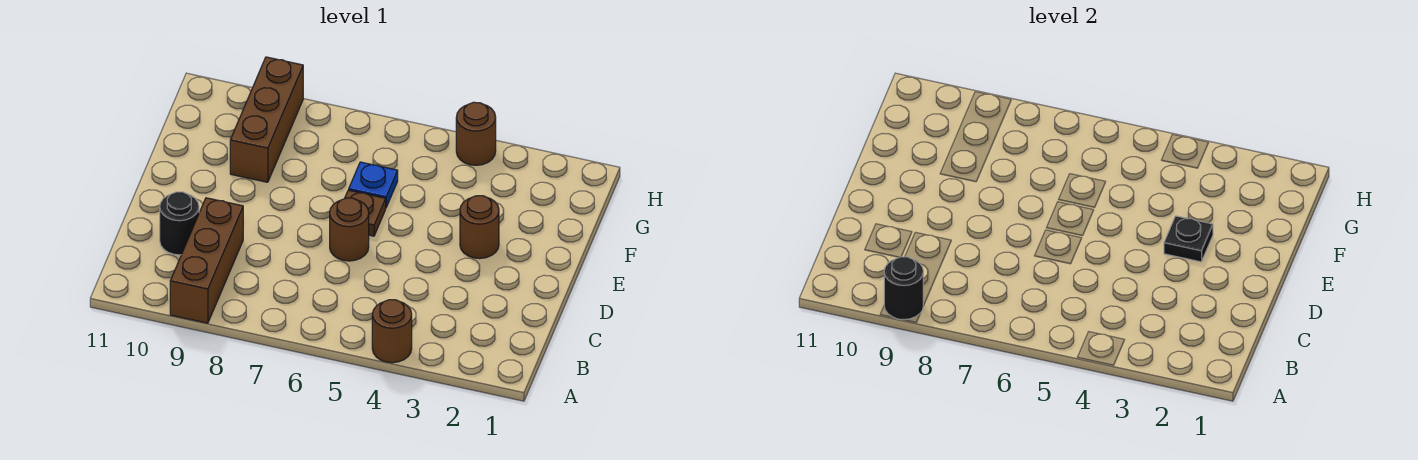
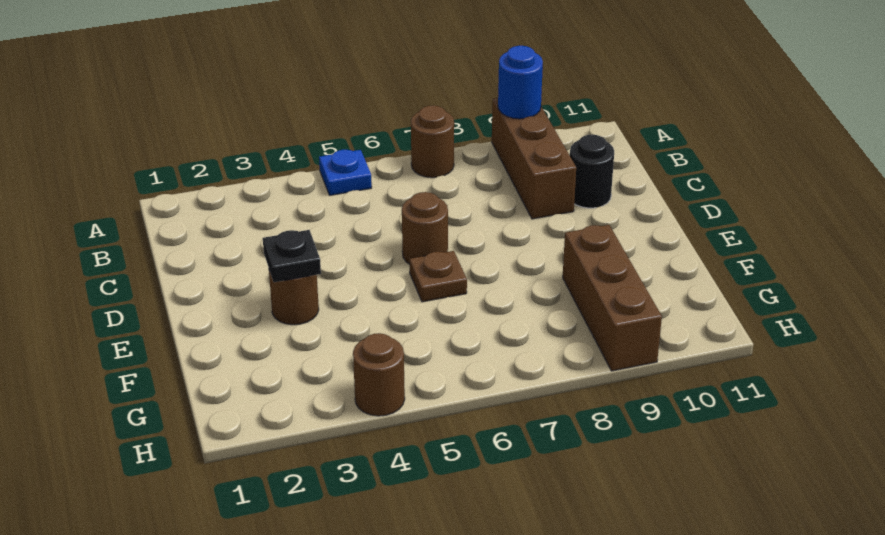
brown round brick A4 level 1 -> brown round brick A7 level 1
black round brick A9 level 2 -> blue round brick A9 level 2
blue plate F6 level 1 -> blue plate A5 level 1

